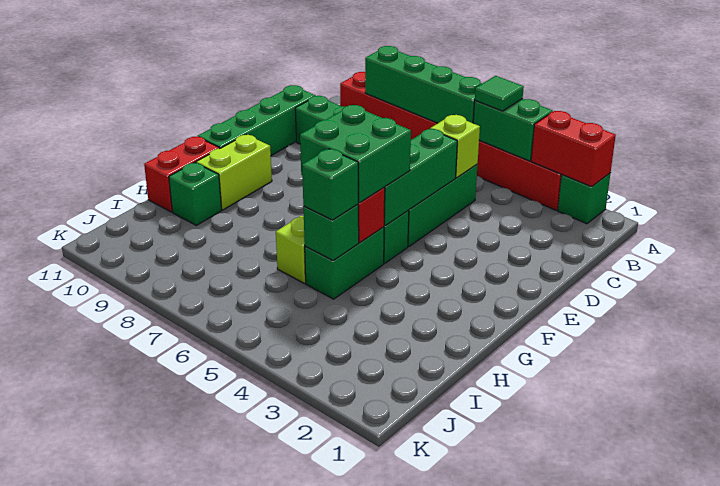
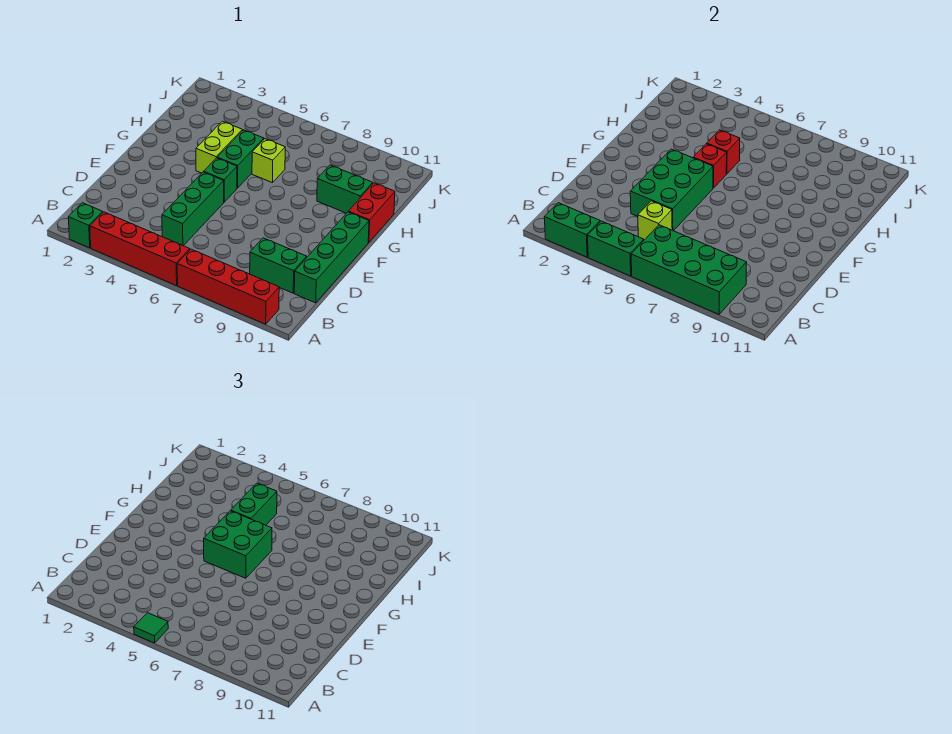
red brick A2:A3 level 2 -> green brick A2:A3 level 2
green brick A6:A9 level 2 -> green brick A6:B9 level 2
green brick D5:F5 level 2 -> green brick D4:F5 level 2
lime brick F10:G10 level 1 -> lime brick G4:H4 level 1
green brick H5 level 2 -> red brick H5 level 2
green brick H5 level 3 -> green brick H5:I5 level 3
green brick H10 level 1 -> green brick H9:H10 level 1

